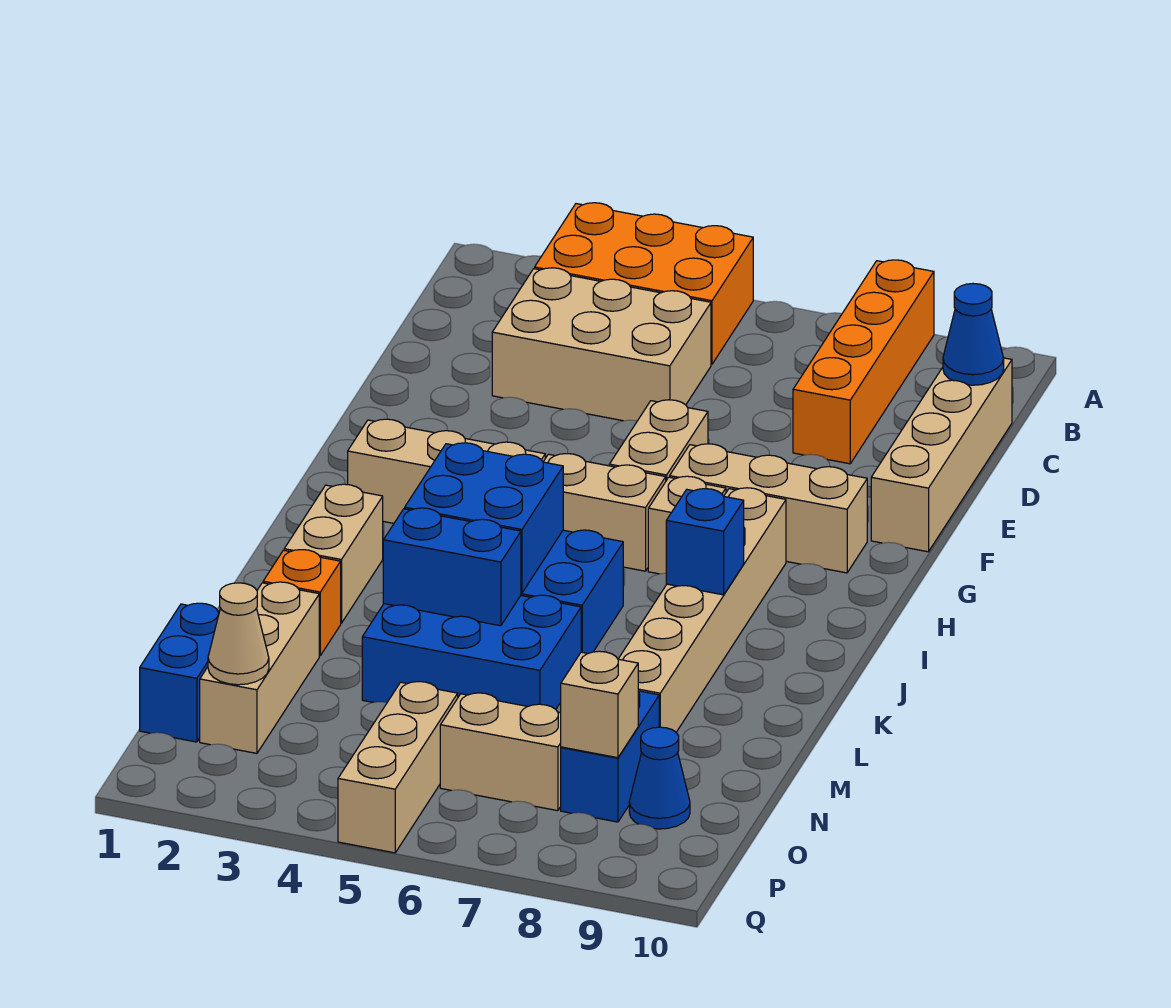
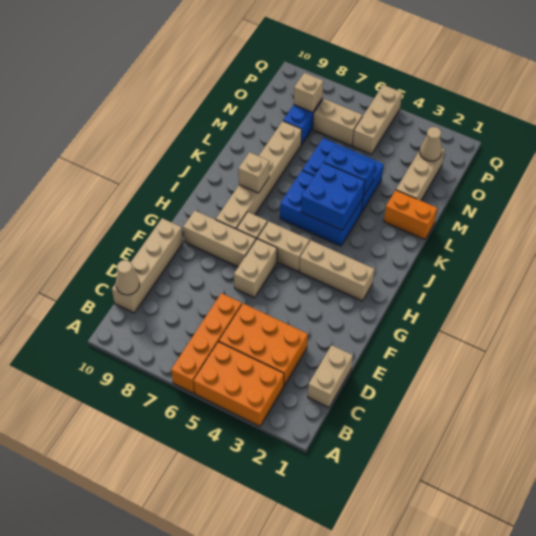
orange brick A8:D8 level 1 -> orange brick A6:D6 level 1
tan brick C3:D5 level 1 -> orange brick C3:D5 level 1
blue cone C10 level 2 -> tan cone C10 level 2
tan brick J2:K2 level 1 -> tan brick C1:D1 level 1
blue brick J8 level 2 -> tan brick J8 level 2
orange brick L2 level 1 -> orange brick L1:L2 level 1
blue brick N1:O1 level 1 -> none
blue cone O9 level 1 -> none

